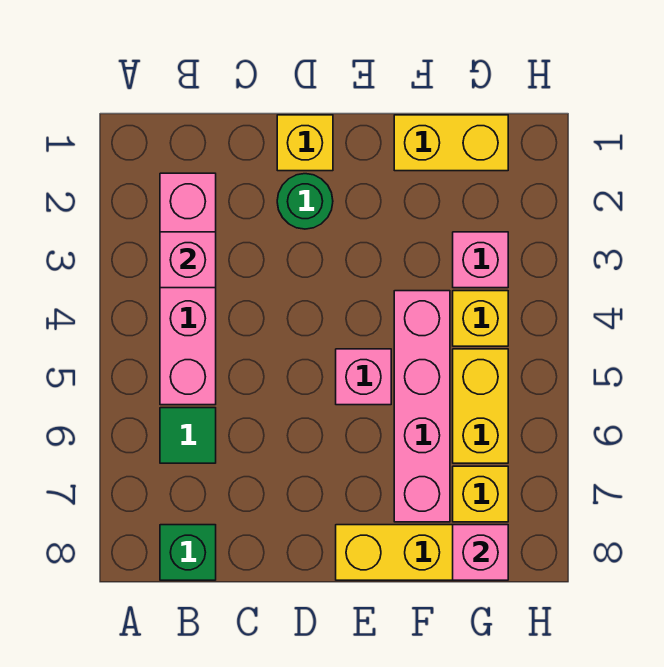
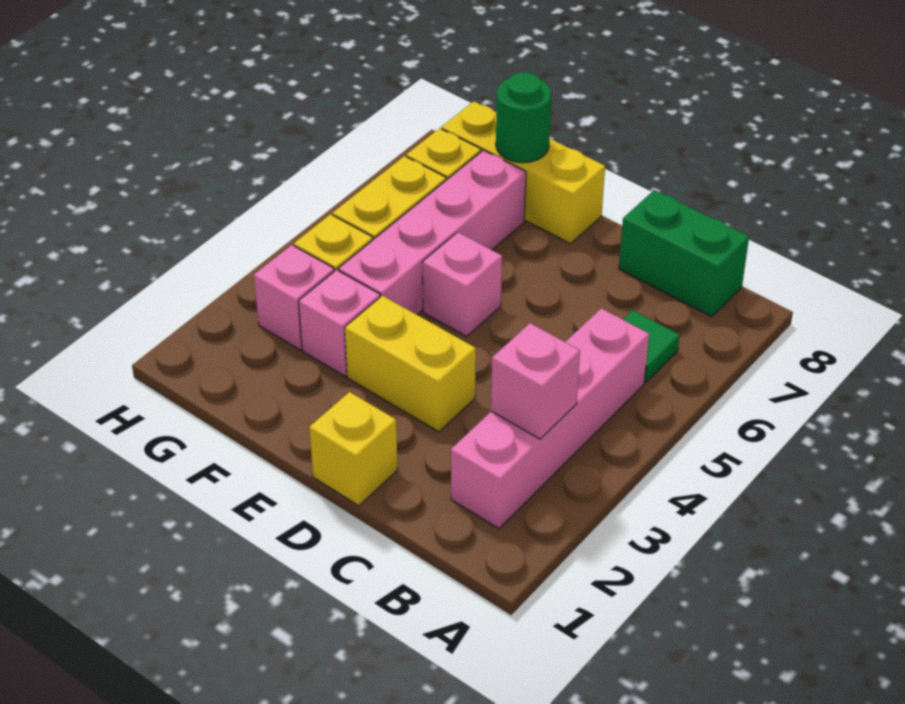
green brick B8 level 1 -> green brick B8:C8 level 1
green round brick D2 level 1 -> green round brick F8 level 2
yellow brick F1:G1 level 1 -> yellow brick D3:E3 level 1
pink brick G8 level 2 -> pink brick F3 level 1

